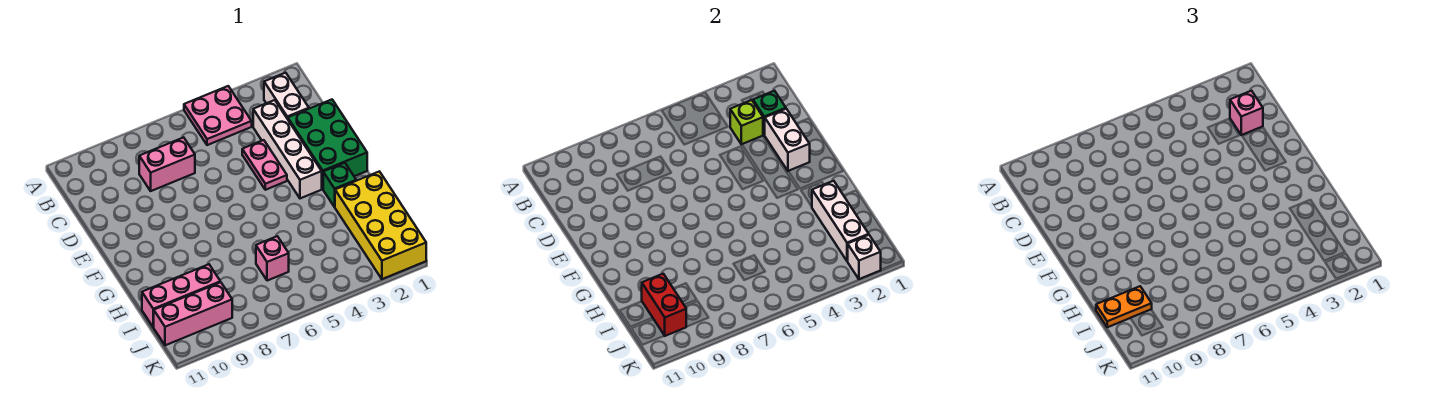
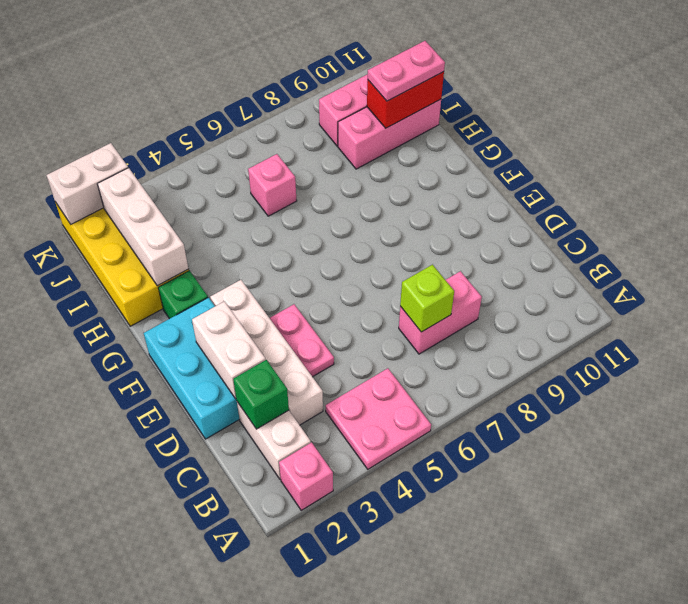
pink brick C2 level 3 -> pink brick A2 level 1
lime brick C3 level 2 -> lime brick C7 level 2
green brick D1:F2 level 1 -> cyan brick D1:F2 level 1
red brick I10:J10 level 2 -> red brick I10:I11 level 2
orange plate I10:I11 level 3 -> pink plate I10:I11 level 3
white brick K2 level 2 -> white brick K1:K2 level 2

